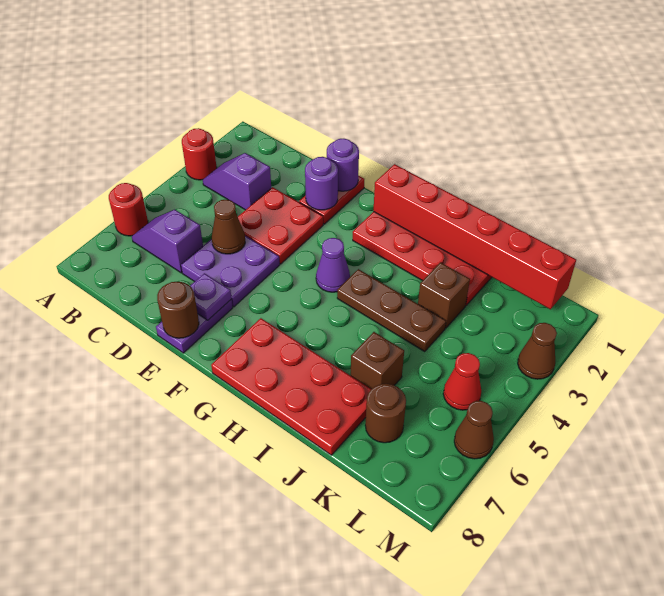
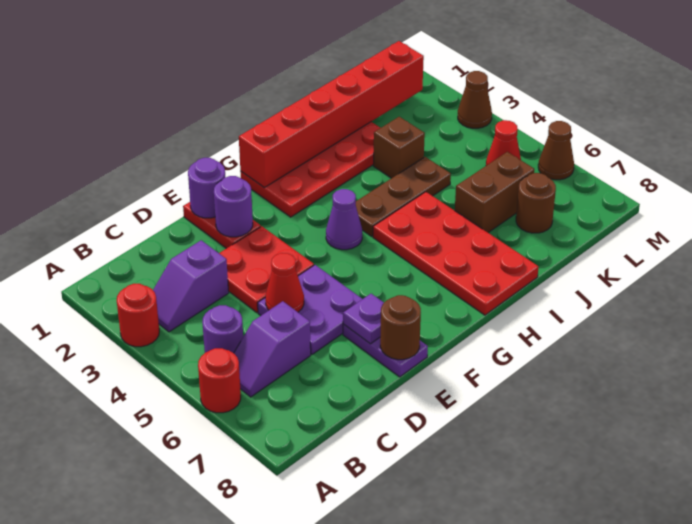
none -> purple round brick B5 level 1
brown cone D5 level 2 -> red cone D5 level 2
red plate G7:J8 level 1 -> red plate H5:I8 level 1
brown brick J6 level 1 -> brown brick J6:K6 level 1

